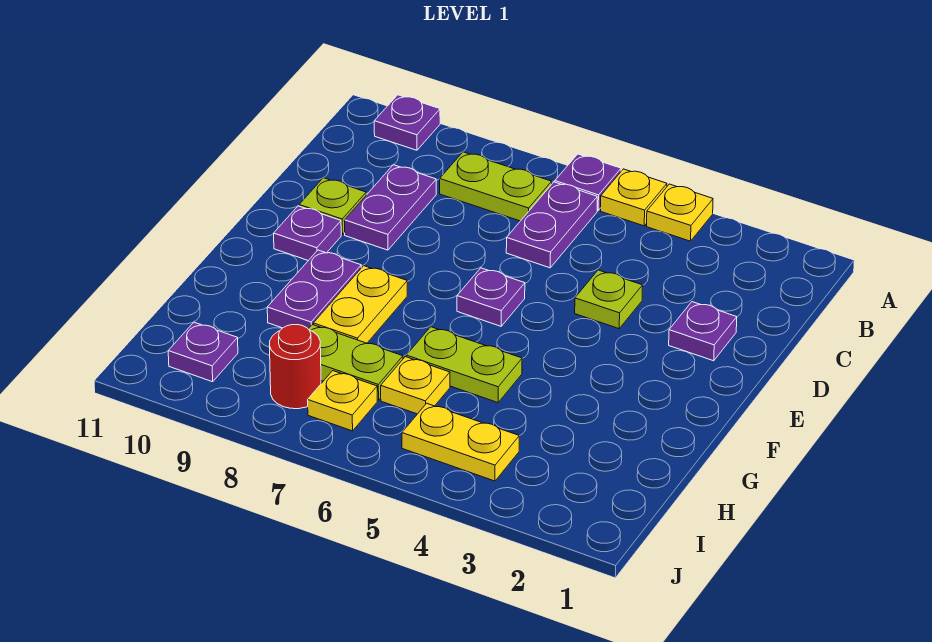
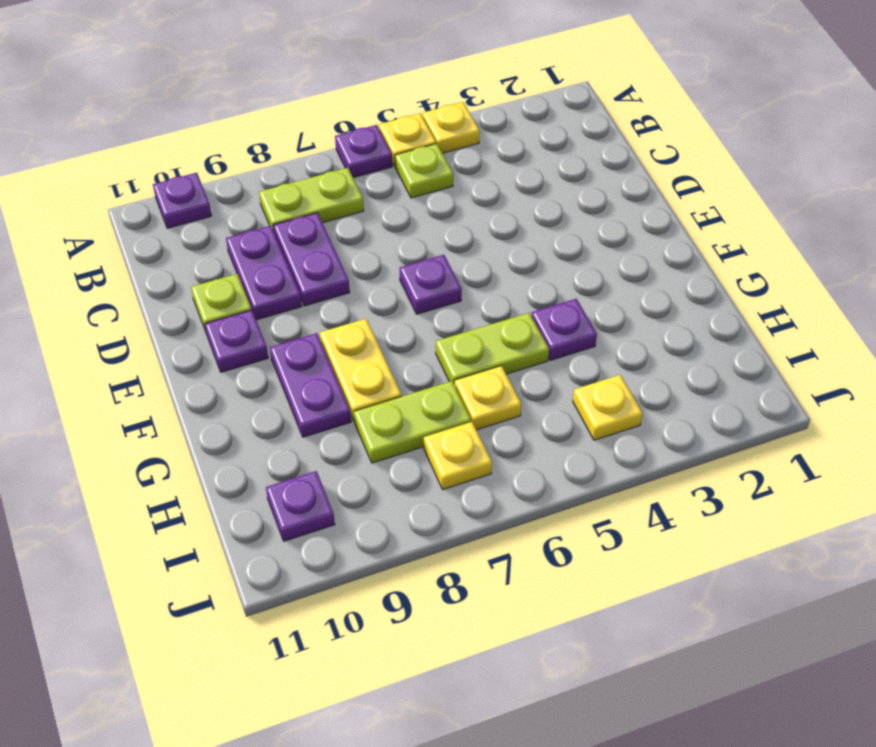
purple plate B6:C6 level 1 -> purple plate C8:D8 level 1
purple plate D2 level 1 -> purple plate G4 level 1
lime plate D4 level 1 -> lime plate B5 level 1
yellow plate I4:I5 level 1 -> yellow plate I4 level 1
red round brick I8 level 1 -> none

